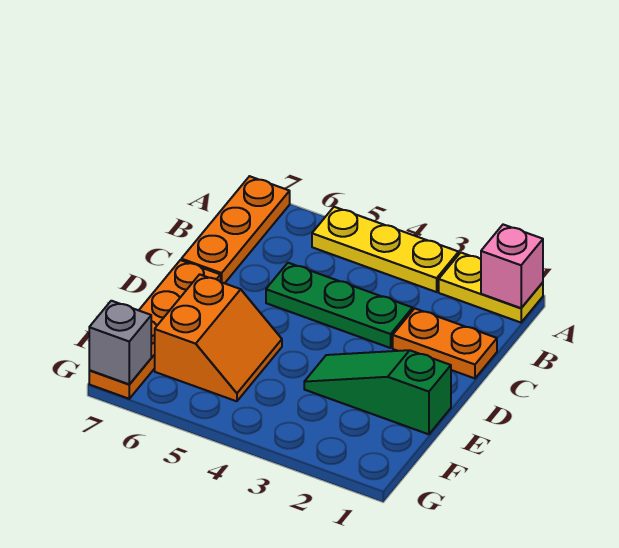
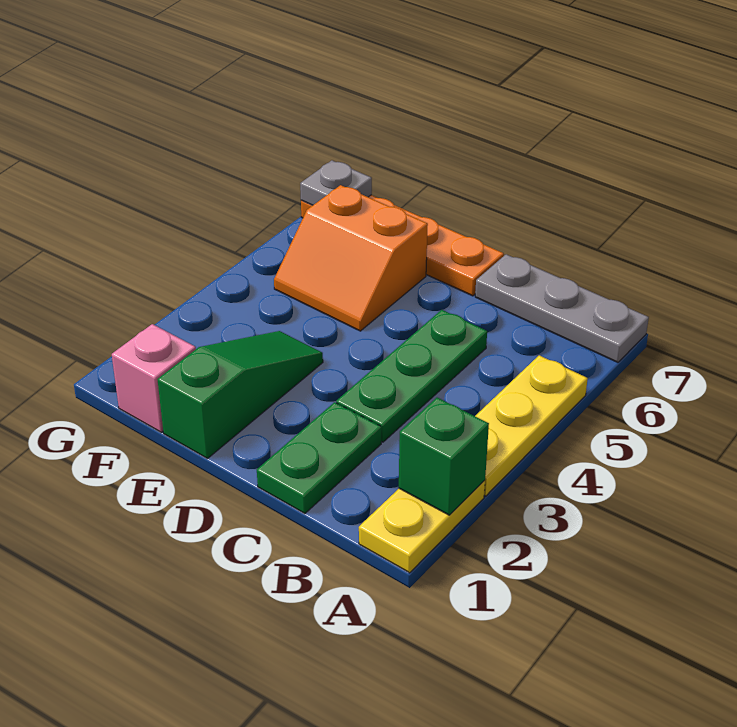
pink brick A1 level 2 -> pink brick F1 level 1
none -> green brick A2 level 2
orange plate A7:C7 level 1 -> grey plate A7:C7 level 1
orange plate C1:C2 level 1 -> green plate C1:C2 level 1
grey brick G7 level 2 -> grey plate G7 level 2

